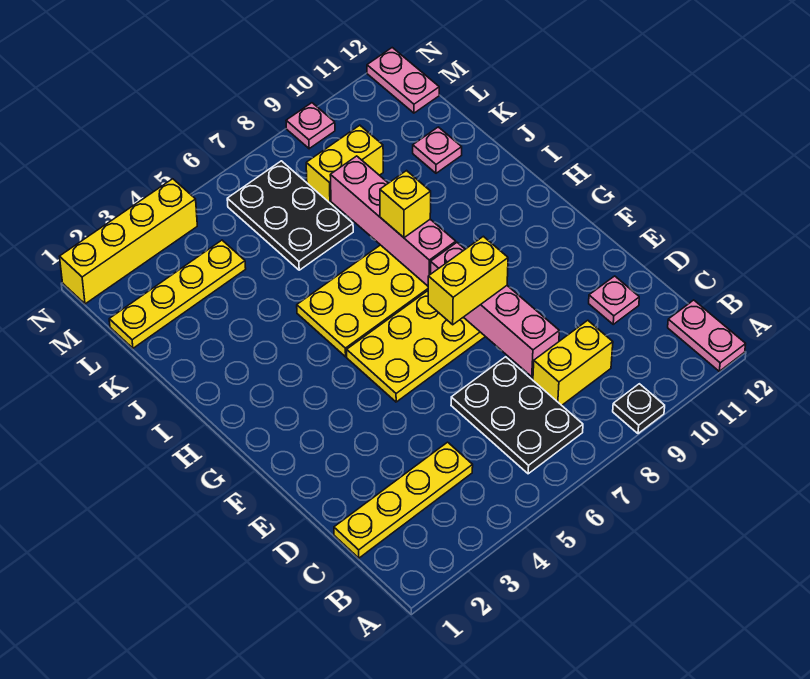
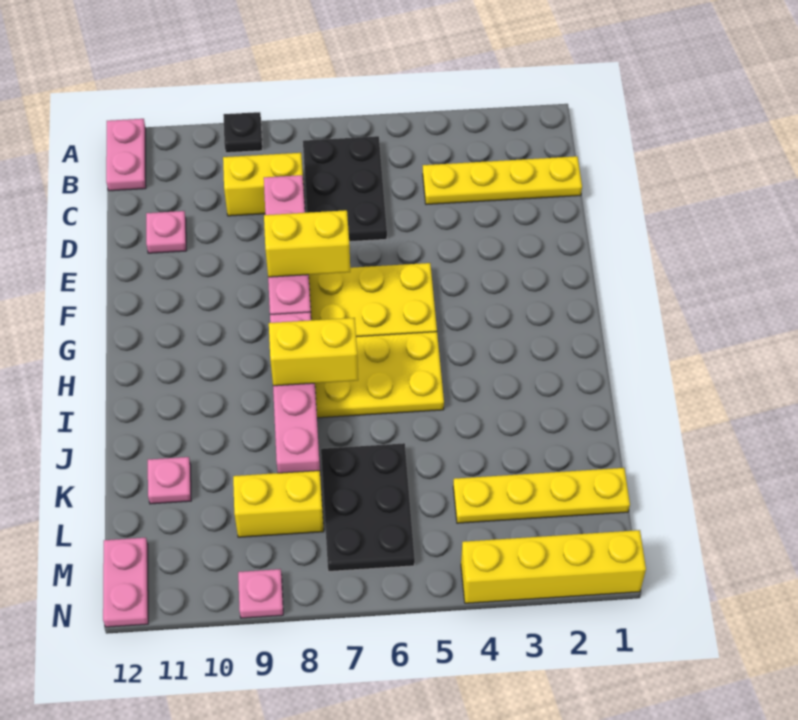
yellow brick I8 level 3 -> yellow brick I7:I8 level 3

